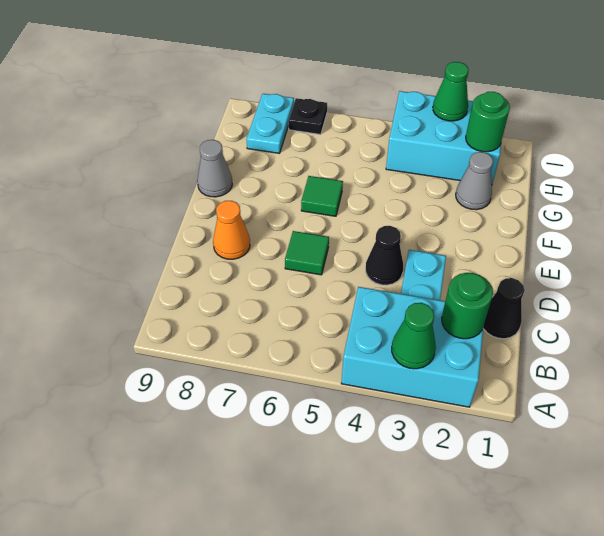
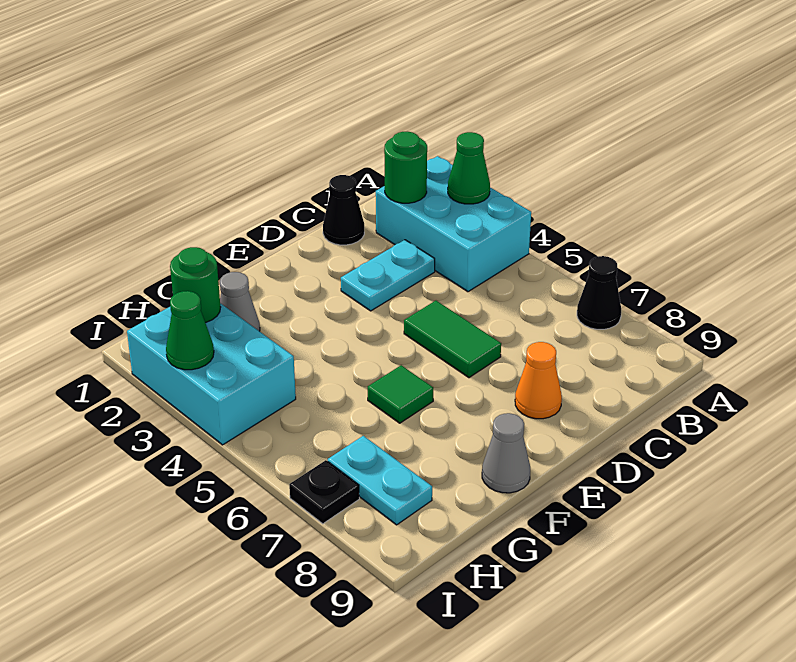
black cone D4 level 1 -> black cone A7 level 1
green tile D6 level 1 -> green tile D5:D6 level 1
cyan plate H8:I8 level 1 -> cyan plate H7:H8 level 1

